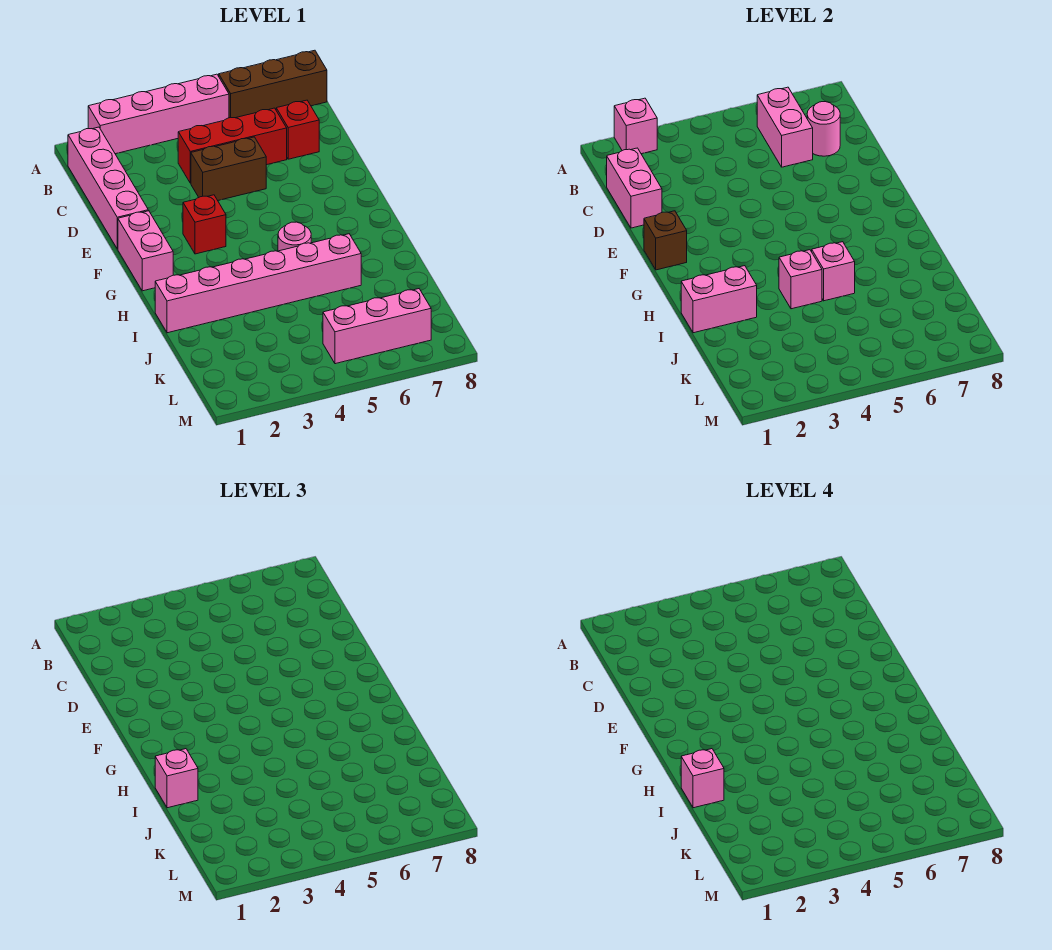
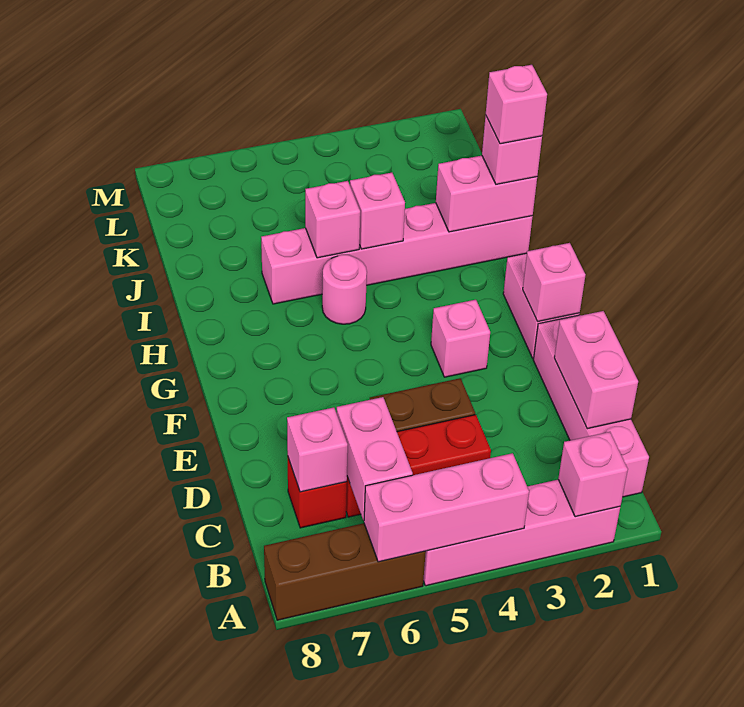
pink round brick C7 level 2 -> pink brick C7 level 2
brown brick F1 level 2 -> pink brick F1 level 2
red brick F3 level 1 -> pink brick F3 level 1
pink brick L5:L7 level 1 -> pink brick A4:A6 level 2

